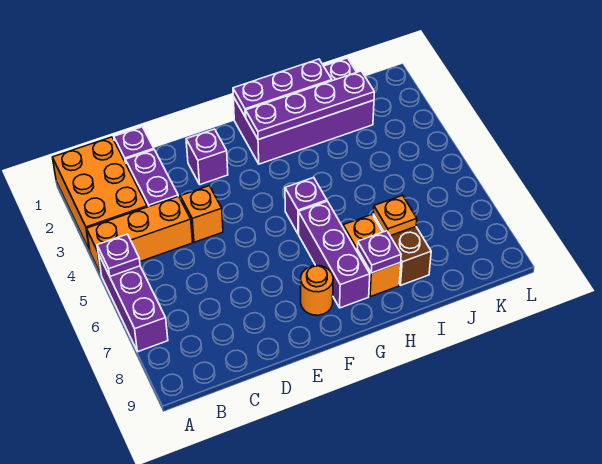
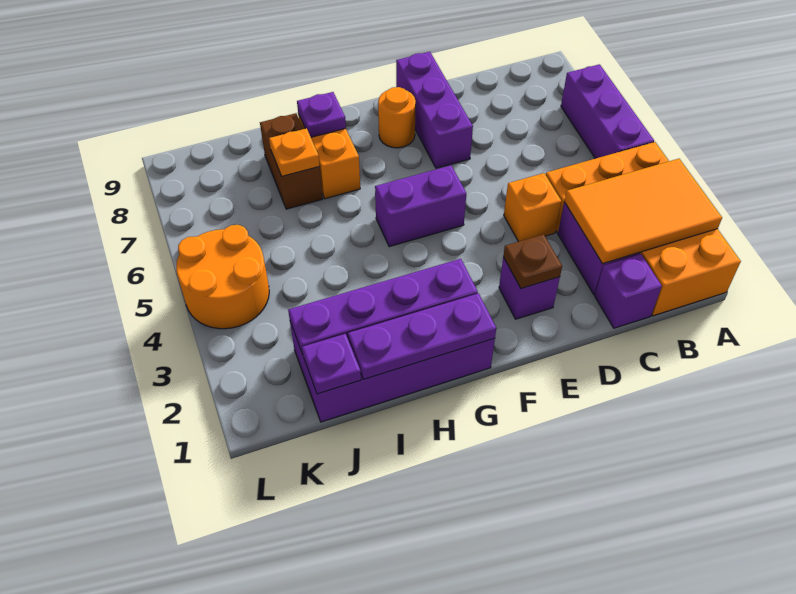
none -> orange tile A2:C3 level 2
purple plate A5 level 2 -> purple plate J1 level 2
none -> brown plate E2 level 2
purple brick G5 level 1 -> purple brick F5:G5 level 1
purple brick G6:G8 level 1 -> purple brick E7:E9 level 1
none -> orange round brick K4:L5 level 1

